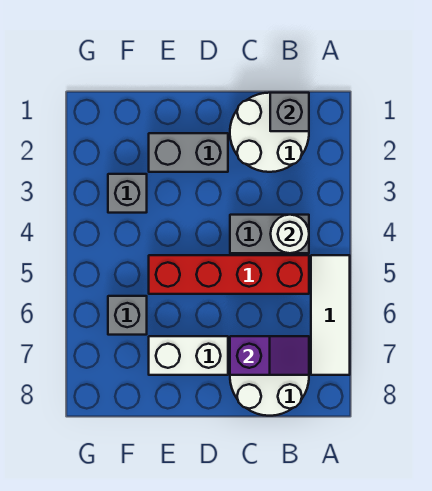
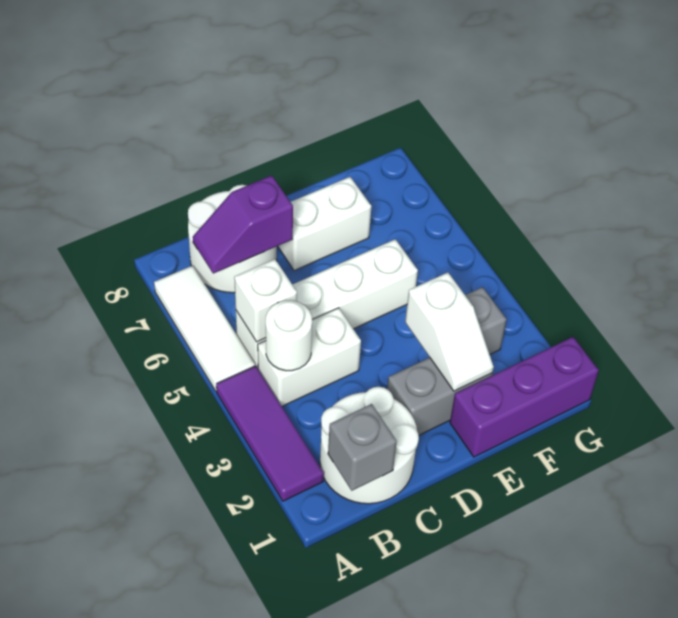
none -> purple tile A2:A4 level 1
grey brick B4:C4 level 1 -> white brick B4:C4 level 1
red brick B5:E5 level 1 -> white brick B5:E5 level 1
none -> white brick B5 level 2
none -> purple brick E1:G1 level 1
none -> white slope E2:E3 level 2 top 3
grey brick F6 level 1 -> none

